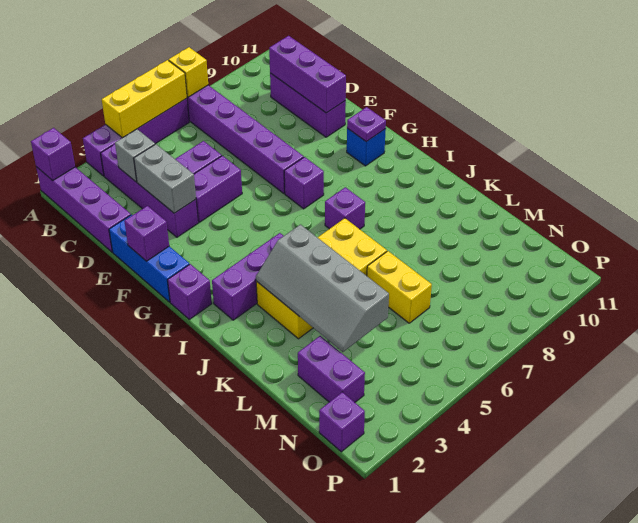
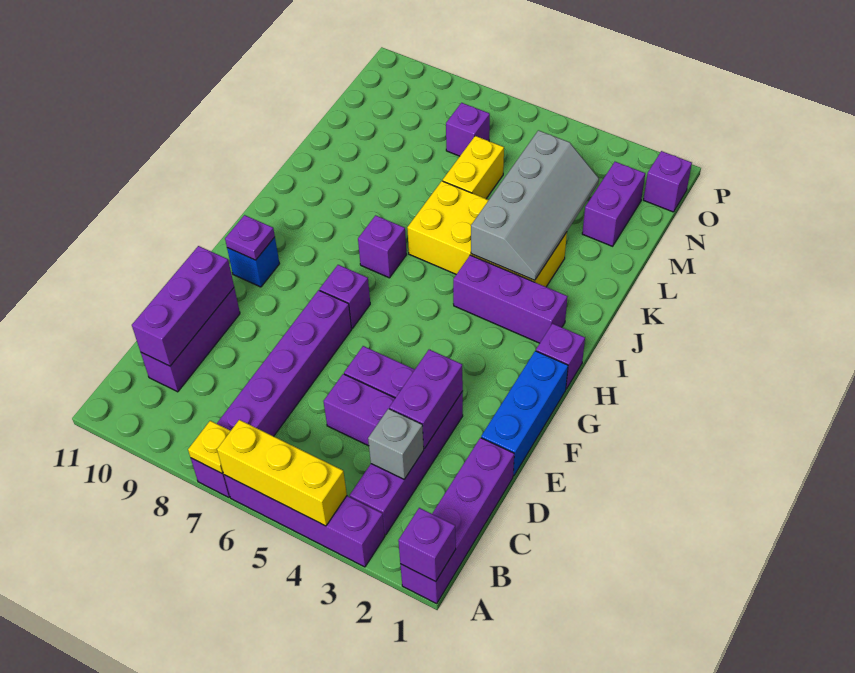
yellow brick A7 level 2 -> yellow plate A7 level 2
grey brick D3:E3 level 2 -> purple brick D3:E3 level 2
purple brick F1 level 2 -> purple brick N7 level 1

